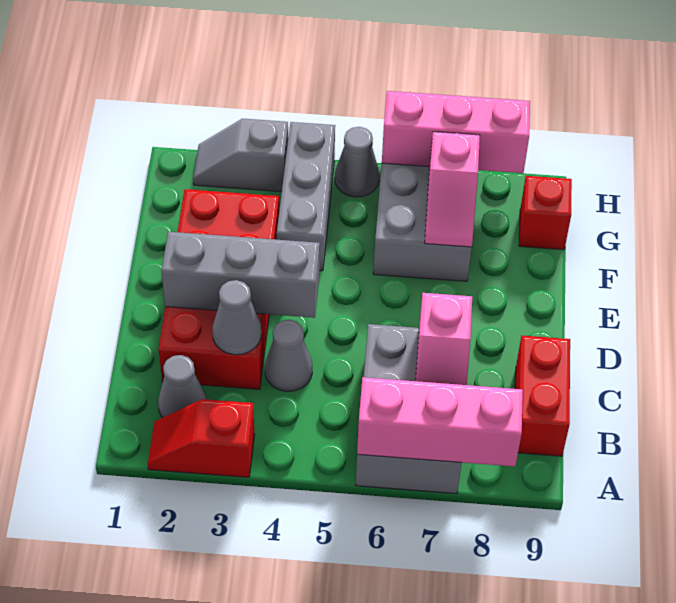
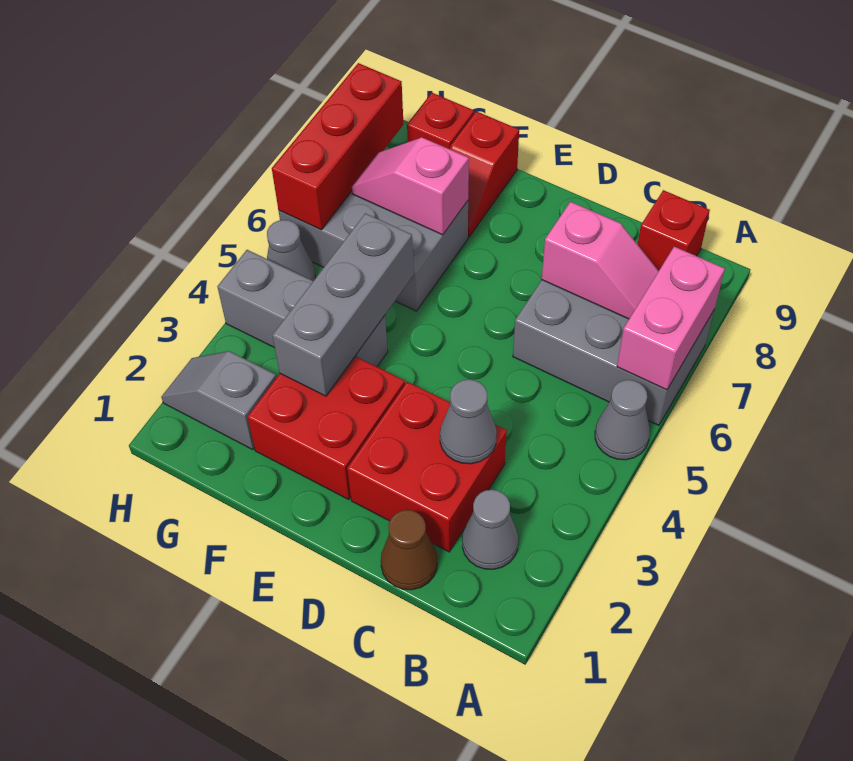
red slope A2:A3 level 1 top 3 -> red slope F8:F9 level 1 top 9
pink brick A6:A8 level 2 -> pink brick A6:A7 level 2
red brick B9:C9 level 1 -> red brick B9 level 1
none -> brown cone C1 level 1
grey cone C4 level 1 -> grey cone A5 level 1
grey brick D2:D4 level 2 -> grey brick F3:F5 level 2
pink slope F7:G7 level 2 top G -> pink slope F7:G7 level 2 top F
grey slope H2:H3 level 1 top 3 -> grey slope G2:H2 level 1 top G
pink brick H6:H8 level 2 -> red brick H6:H8 level 2

